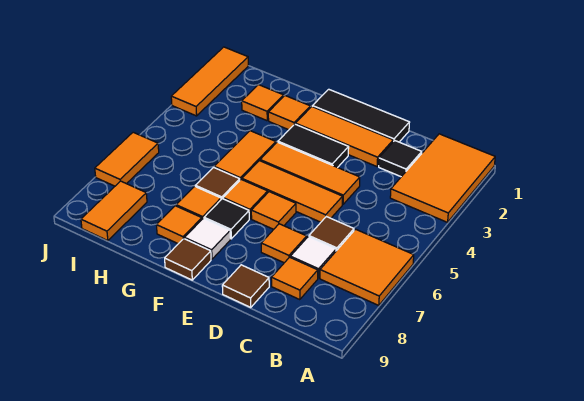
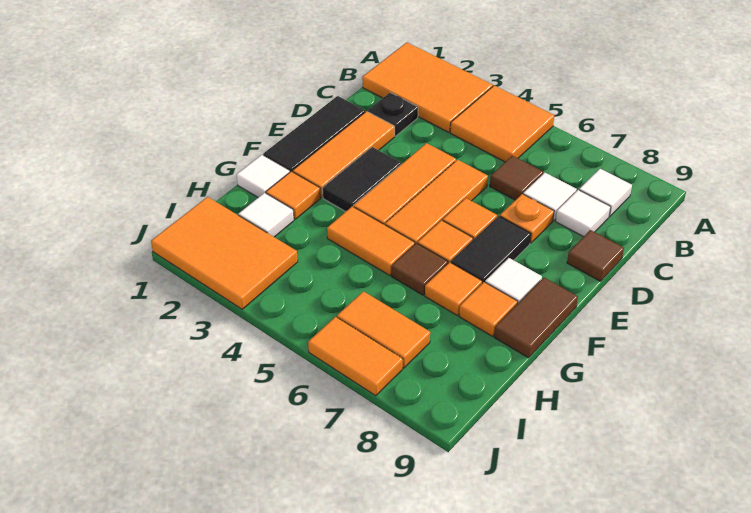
orange tile A6:B7 level 1 -> orange tile A4:B5 level 1
none -> white tile B8 level 1
black tile C2 level 1 -> black plate C2 level 1
orange tile C8 level 1 -> white tile C8 level 1
orange tile D7 level 1 -> orange plate D7 level 1
black tile F7 level 1 -> black tile E7:F7 level 1
brown tile F9 level 1 -> brown tile F9:G9 level 1
none -> white tile G1 level 1
orange tile H2 level 1 -> white tile H2 level 1
orange tile I8:I9 level 1 -> orange tile I6:I7 level 1
orange tile J1:J3 level 1 -> orange tile I1:J3 level 1

